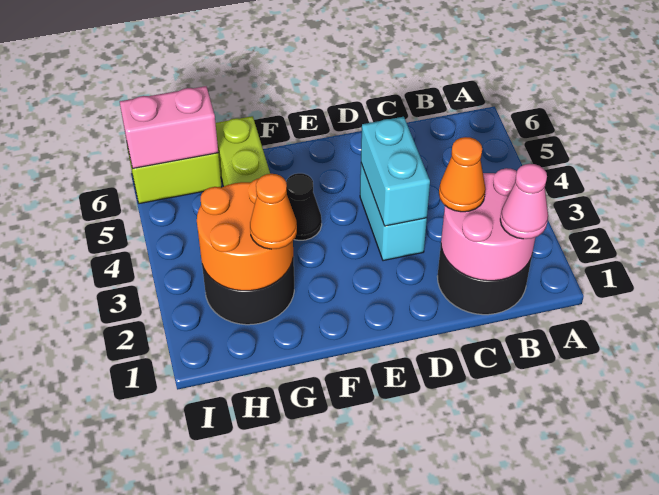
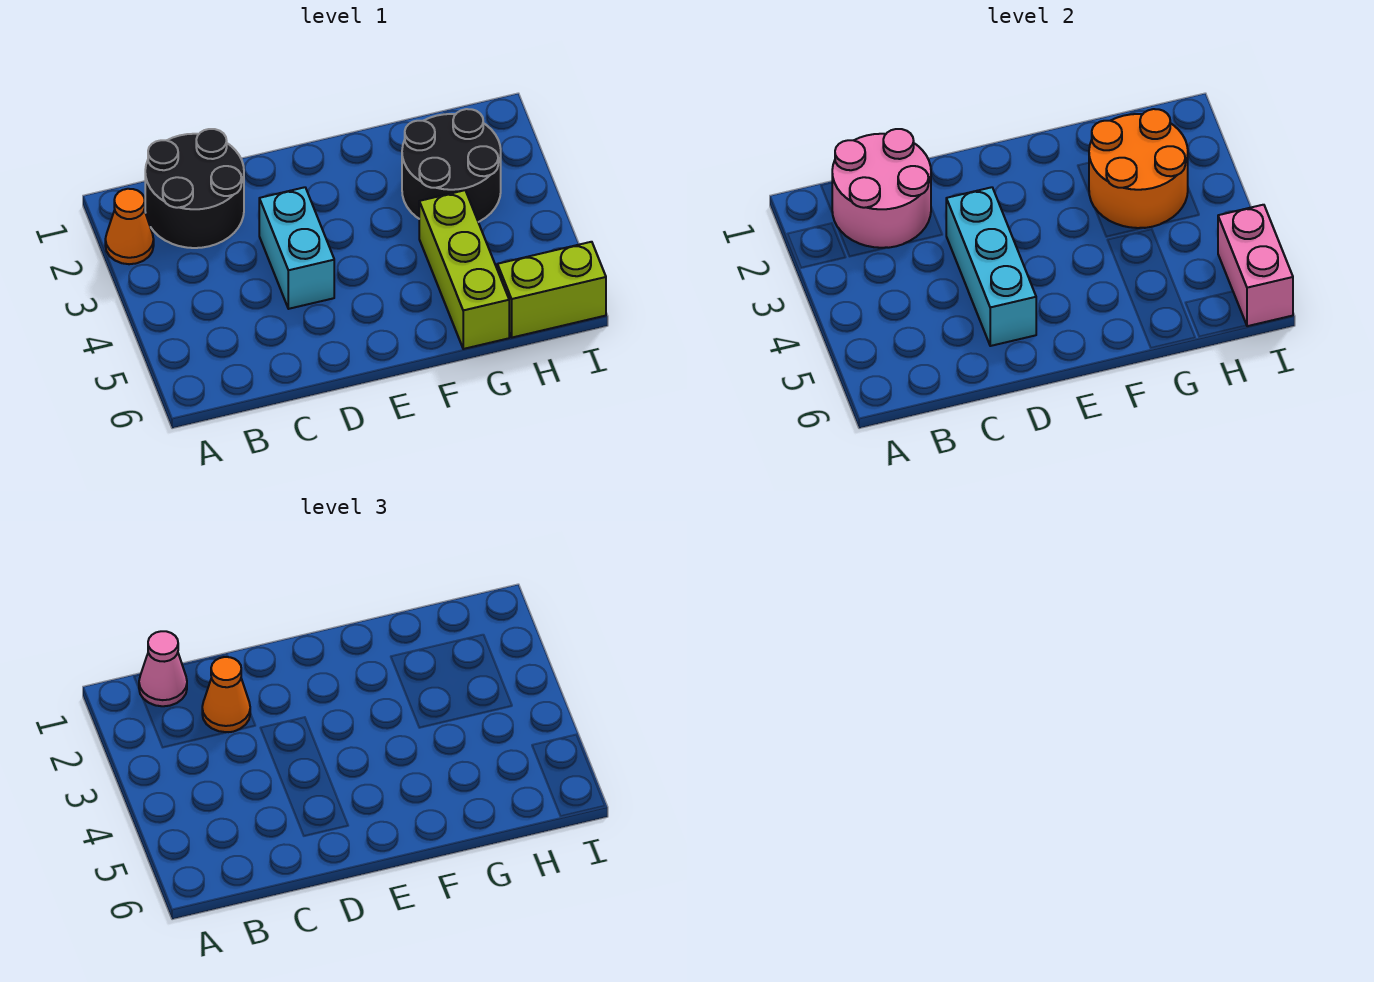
cyan brick D3:D4 level 2 -> cyan brick D3:D5 level 2
black cone F4 level 1 -> none
orange cone G2 level 3 -> orange cone A2 level 1
pink brick H6:I6 level 2 -> pink brick I5:I6 level 2

